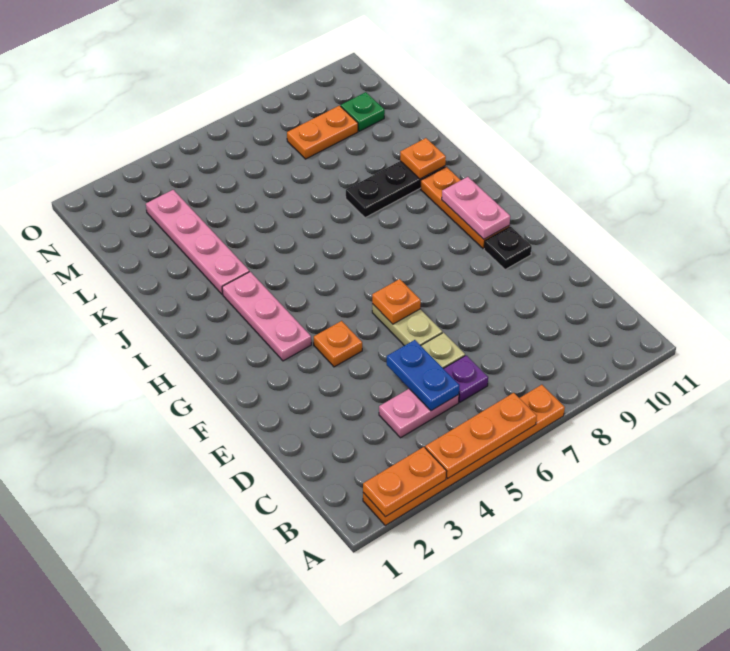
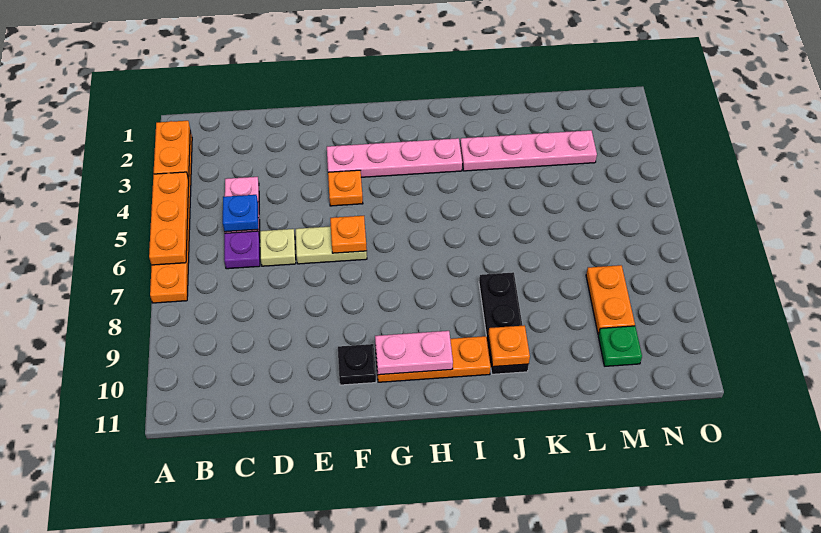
blue plate C5:D5 level 2 -> blue plate C5 level 2
pink plate G3:I3 level 1 -> pink plate F3:I3 level 1

